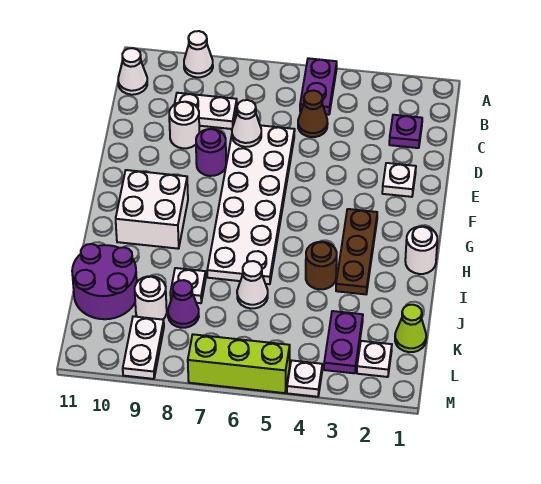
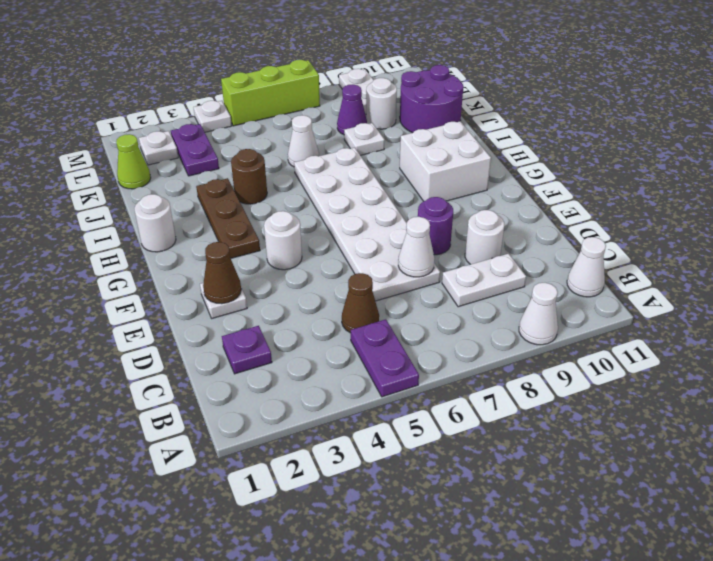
none -> brown cone E2 level 2
none -> white round brick F4 level 1

